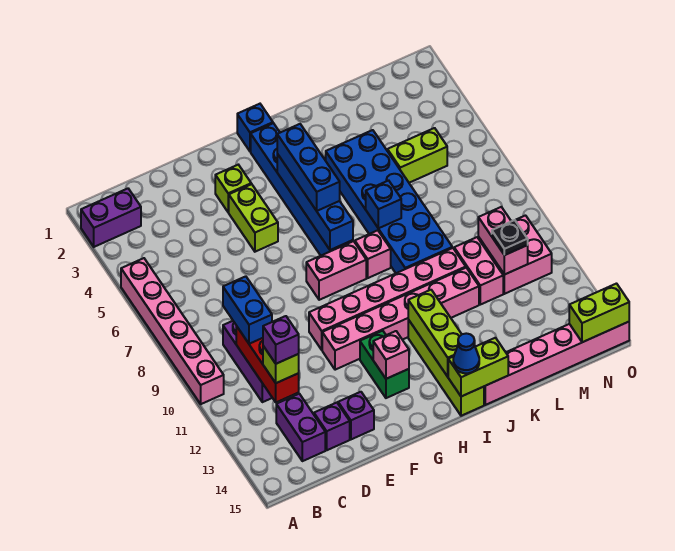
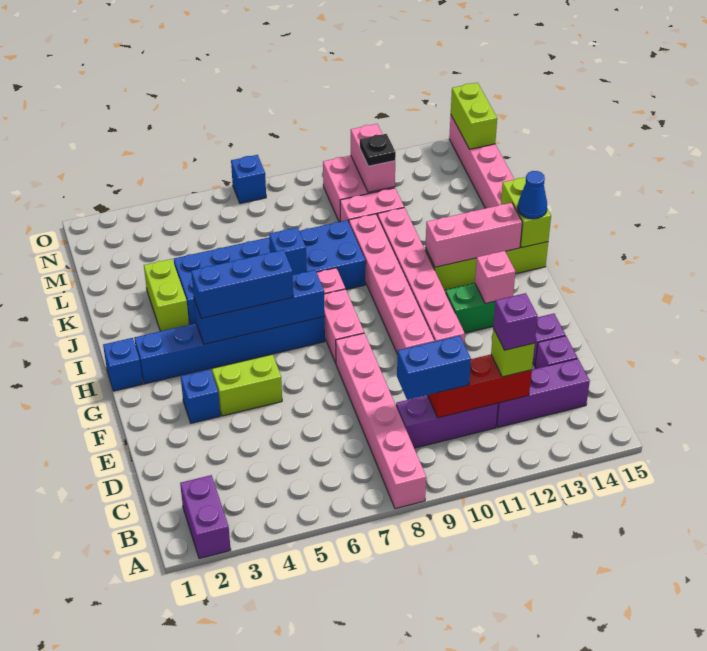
pink brick A5:A10 level 1 -> pink brick A8:F8 level 1
purple brick C13:C14 level 1 -> purple brick C12:C14 level 1
lime brick F3 level 1 -> blue brick F3 level 1
lime brick I12:I14 level 2 -> pink brick I12:I14 level 2
lime brick L5:M5 level 1 -> lime brick J3:K3 level 1
pink brick M10:M11 level 2 -> pink brick M11:N11 level 2
none -> blue brick O7 level 1

